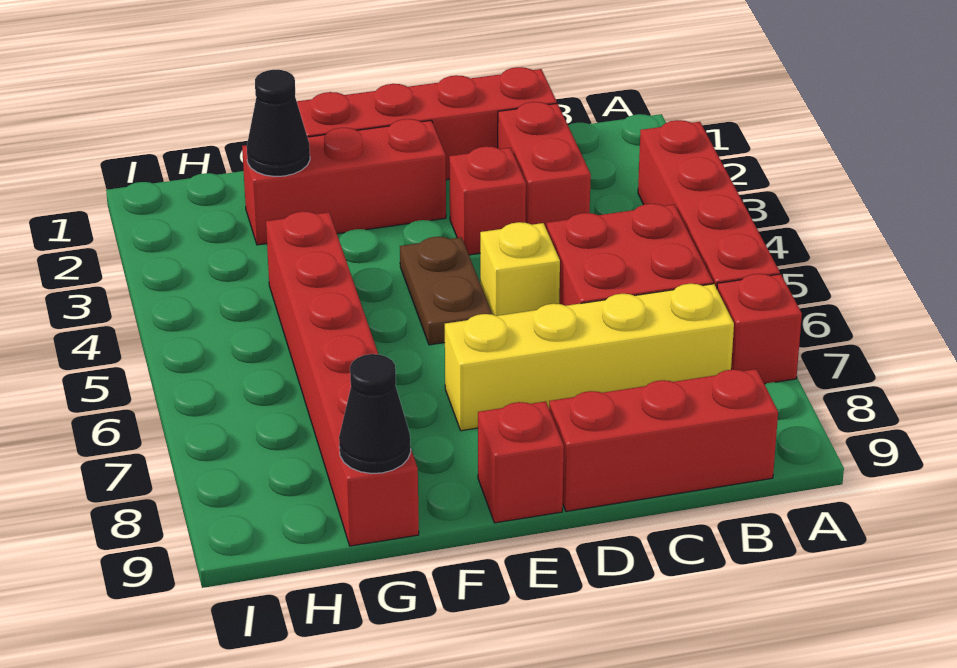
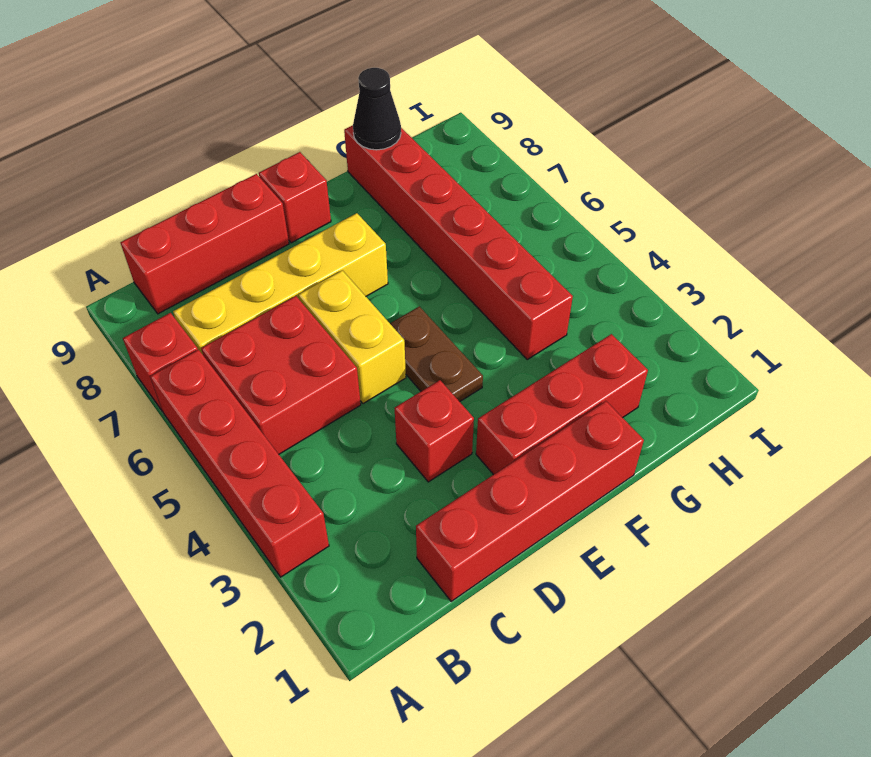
red brick C2:C3 level 1 -> none
yellow brick D5 level 1 -> yellow brick D5:D6 level 1
black cone G2 level 2 -> none

